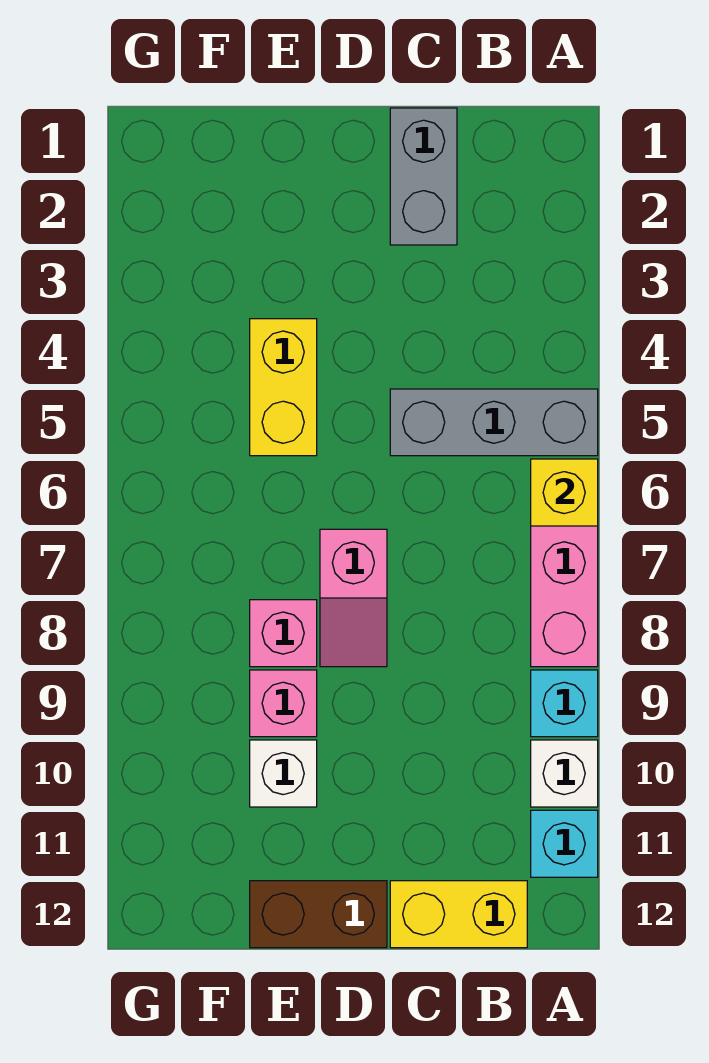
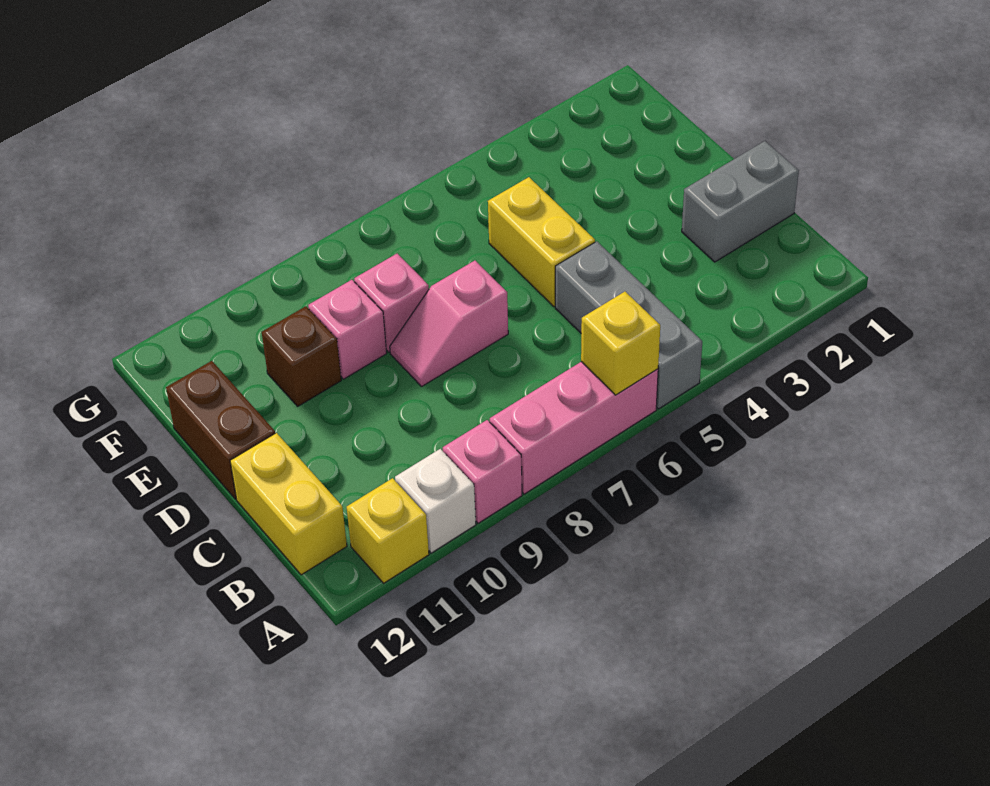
cyan brick A9 level 1 -> pink brick A9 level 1
cyan brick A11 level 1 -> yellow brick A11 level 1
yellow brick E4:E5 level 1 -> yellow brick D5:E5 level 1
white brick E10 level 1 -> brown brick E10 level 1

